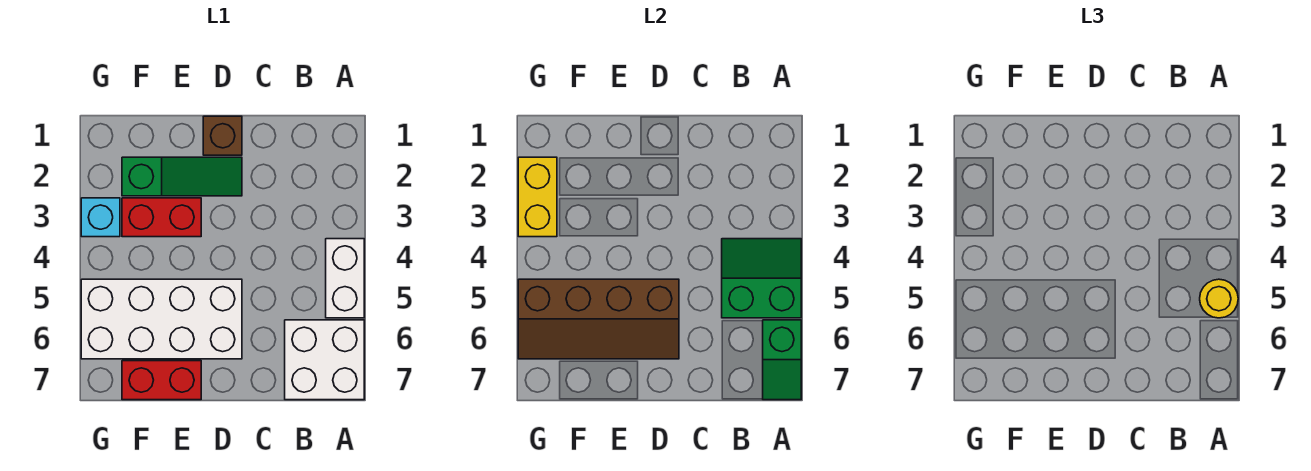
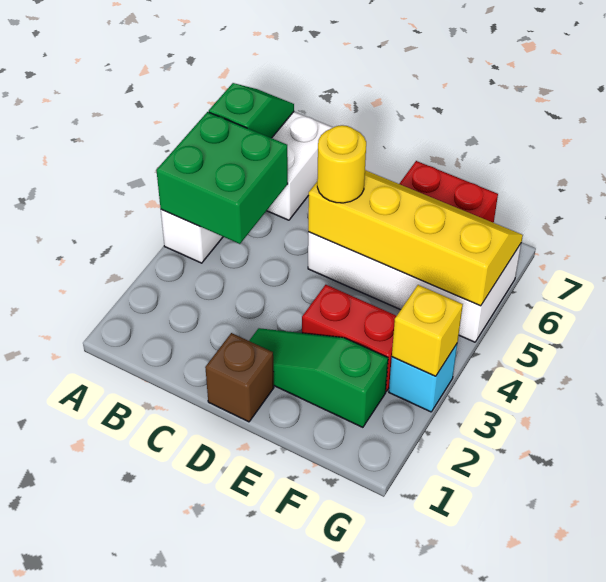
green slope A4:B5 level 2 top 5 -> green brick A4:B5 level 2
yellow round brick A5 level 3 -> yellow round brick D5 level 3
brown slope D5:G6 level 2 top 5 -> yellow slope D5:G6 level 2 top 5
yellow brick G2:G3 level 2 -> yellow brick G3 level 2

